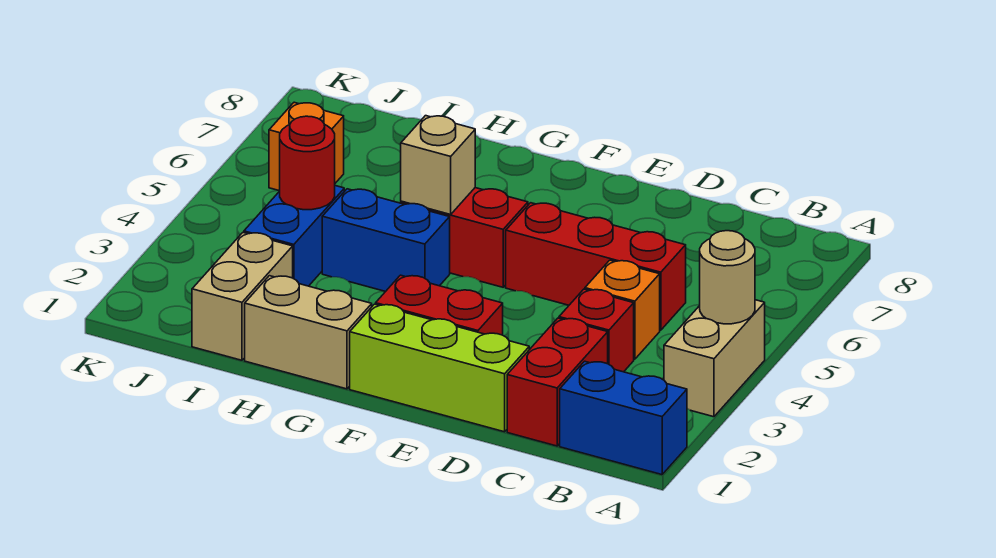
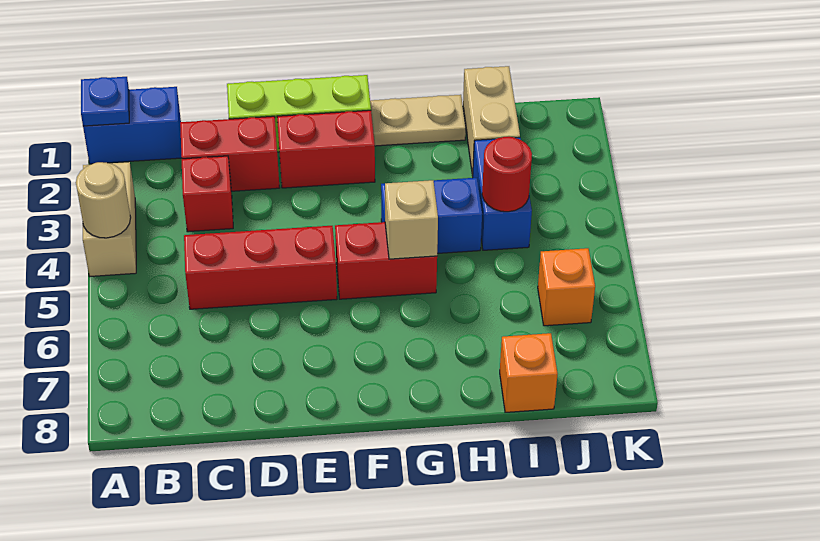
none -> blue plate A1 level 2
red brick C1:C2 level 1 -> red brick C2:D2 level 1
orange brick C4 level 1 -> orange brick I8 level 1
tan brick G1:H1 level 1 -> tan plate G1:H1 level 1

